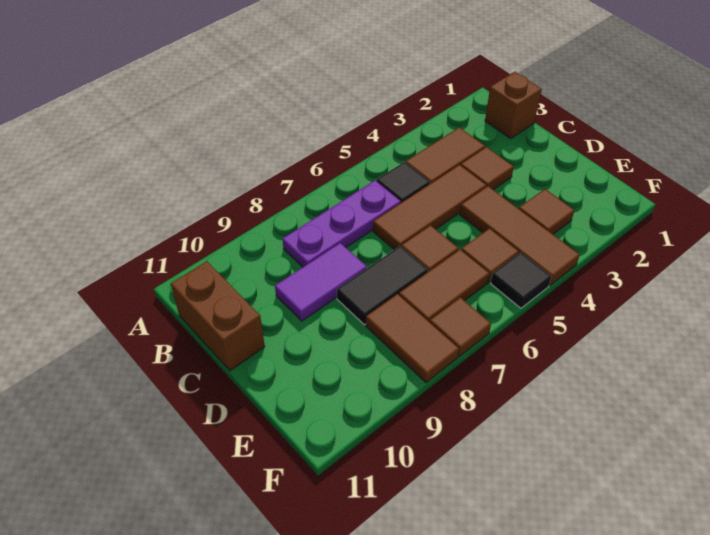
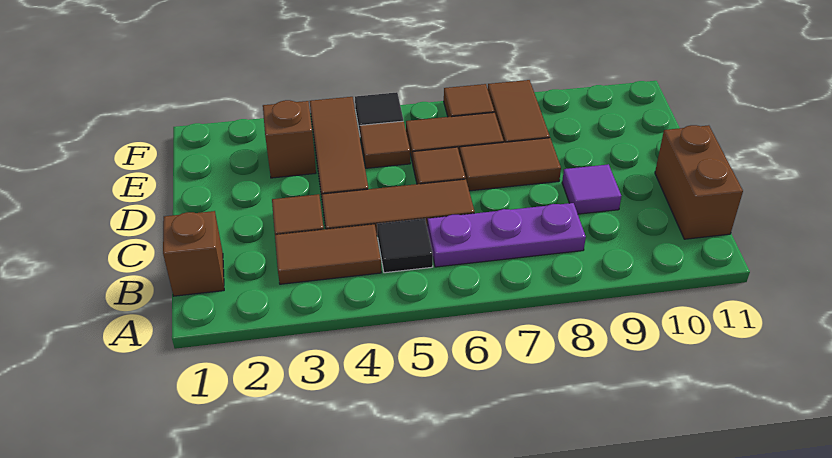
purple tile C8:C9 level 1 -> purple tile C9 level 1
black tile D7:D8 level 1 -> brown tile D7:D8 level 1
brown tile E3 level 1 -> brown brick E3 level 1

